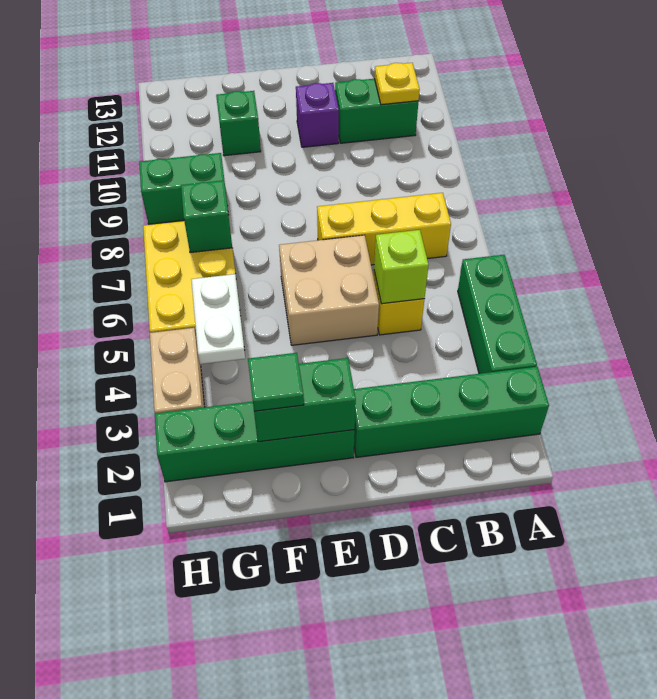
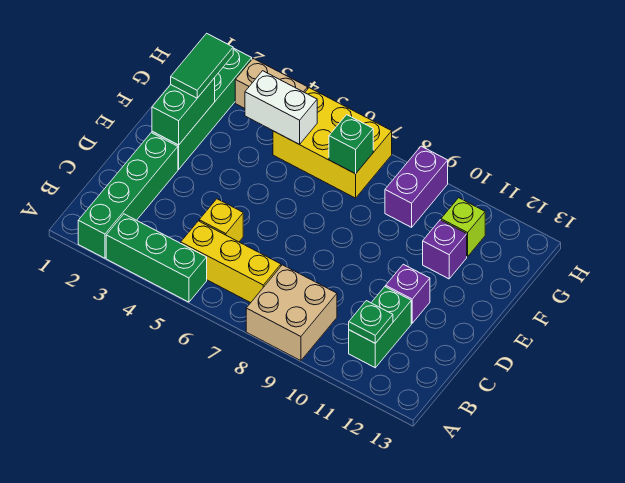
yellow brick B7:D7 level 1 -> yellow brick B5:B7 level 1
yellow plate B11 level 2 -> green plate B11 level 2
lime brick C5 level 2 -> lime brick G11 level 1
tan brick D5:E6 level 1 -> tan brick A8:B9 level 1
green tile F2 level 3 -> green tile F2:G2 level 3
green brick F11 level 1 -> purple brick F11 level 1
white plate G4:G5 level 2 -> white brick G4:G5 level 2
green brick G9:H9 level 1 -> purple brick G9:H9 level 1

